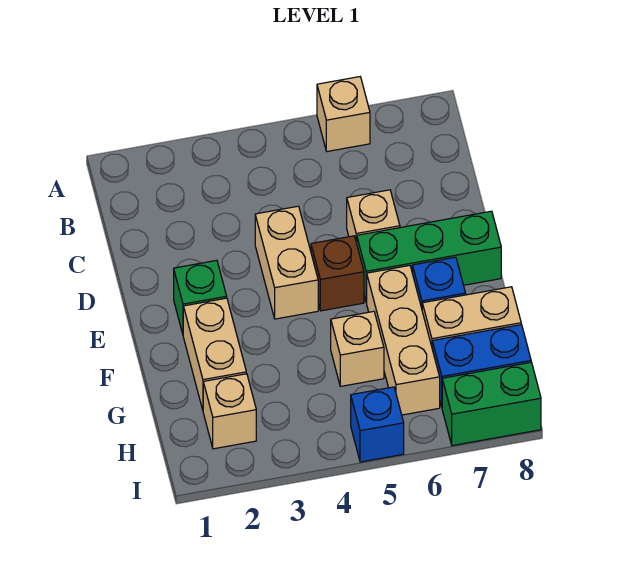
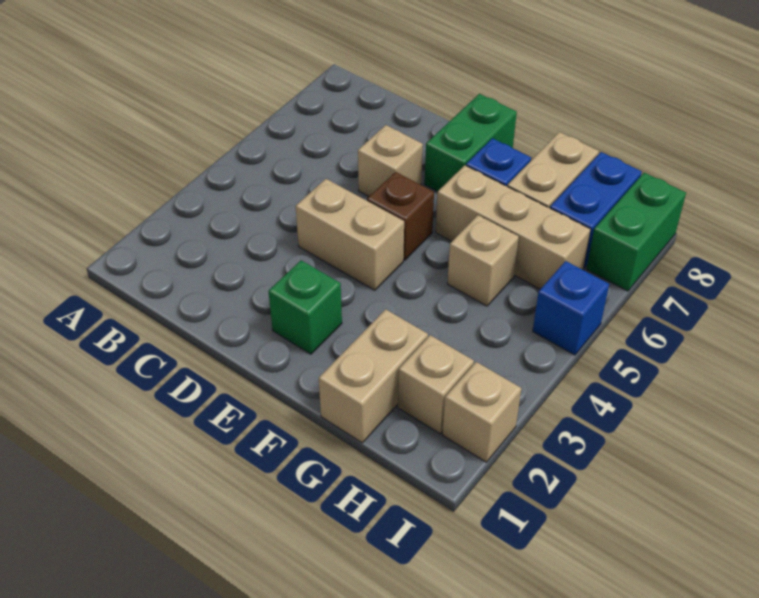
tan brick A6 level 1 -> tan brick I2 level 1
green brick E6:E8 level 1 -> green brick E7:E8 level 1
tan brick F2:G2 level 1 -> tan brick G1:G2 level 1

